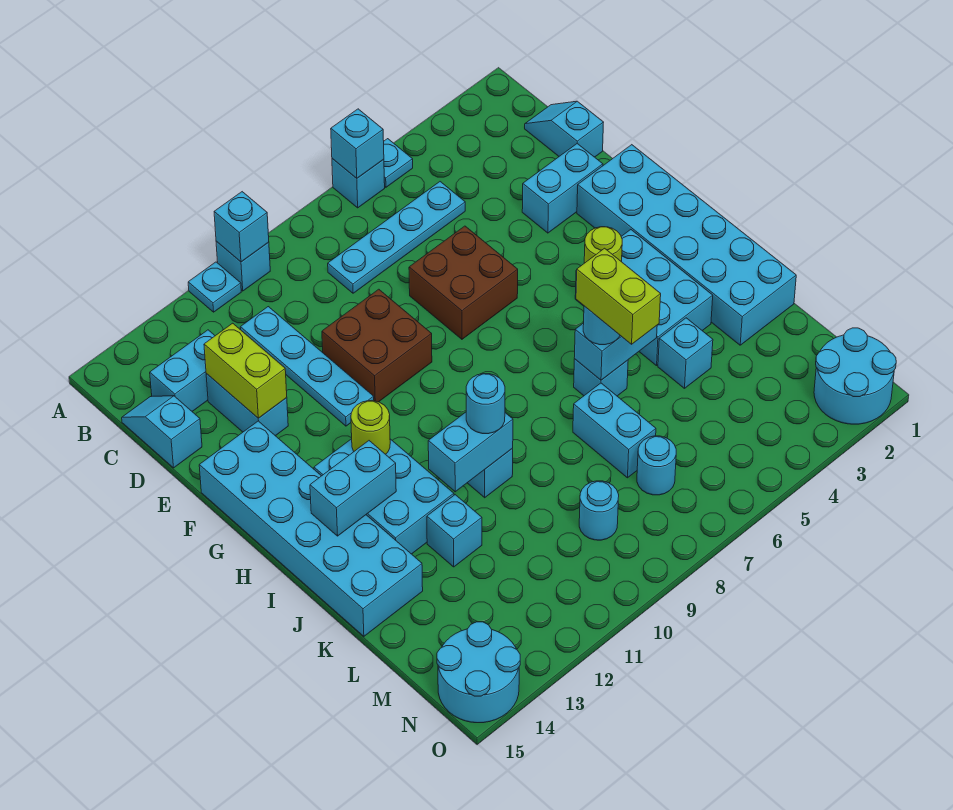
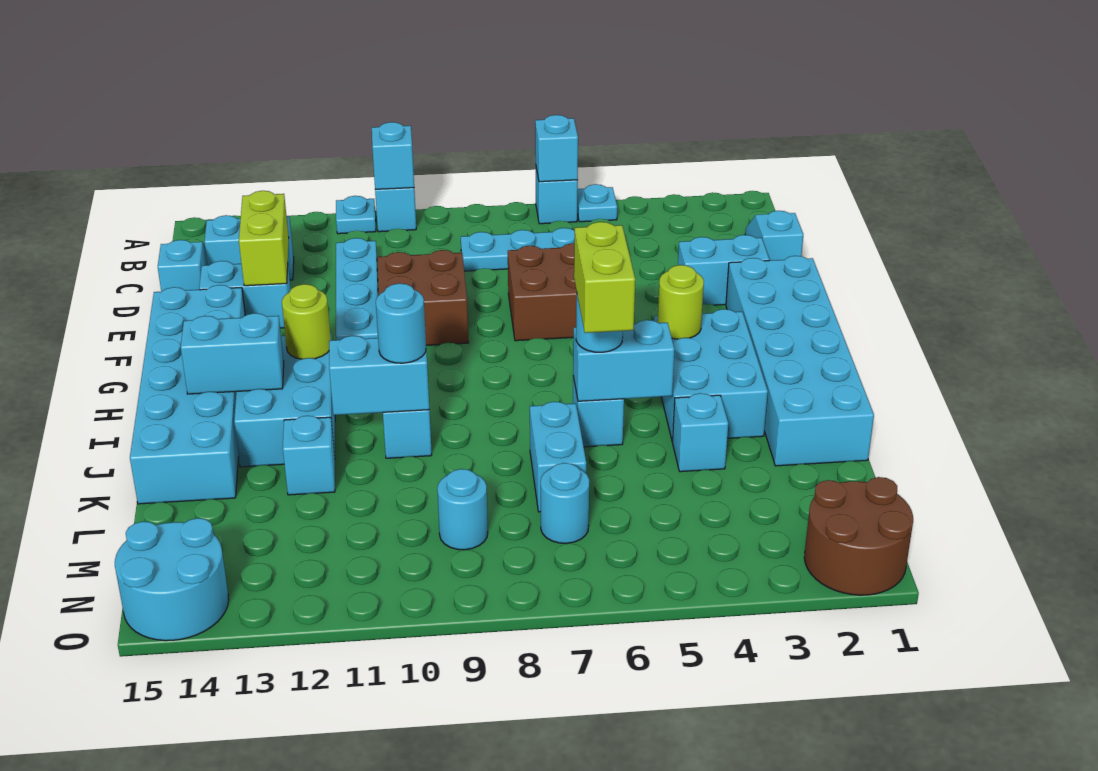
cyan brick D13:E13 level 1 -> cyan brick E13:E14 level 1
cyan round brick N1:O2 level 1 -> brown round brick N1:O2 level 1

